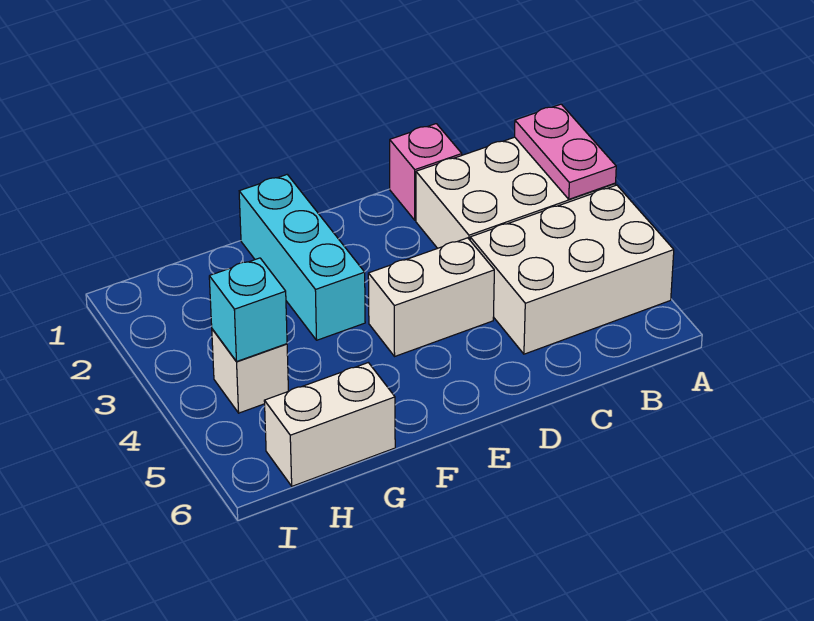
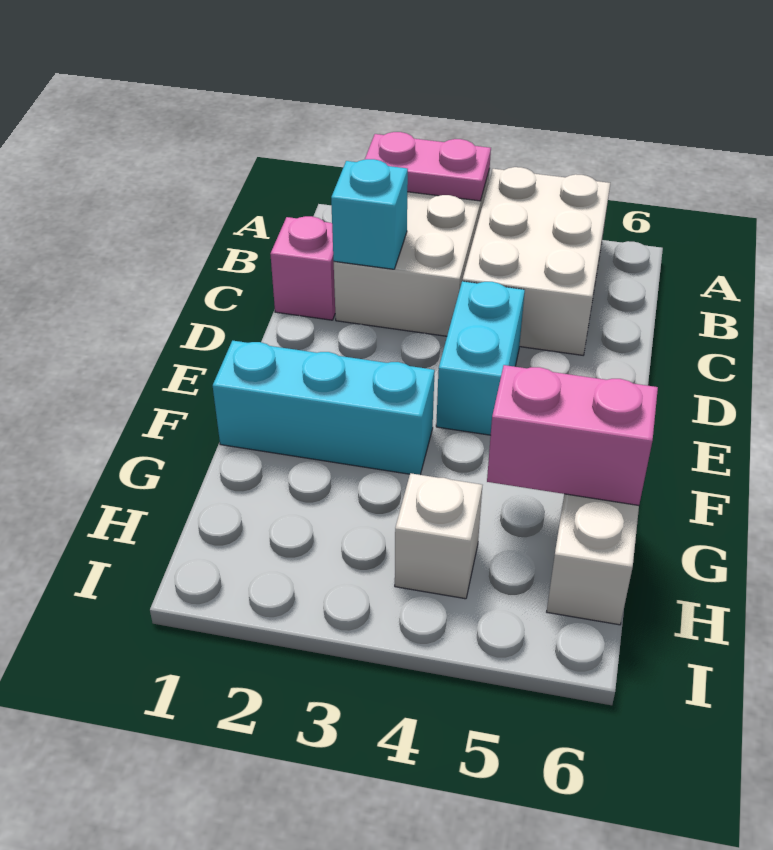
white brick D4:E4 level 1 -> cyan brick D4:E4 level 1
none -> pink brick G5:G6 level 2
cyan brick H4 level 2 -> cyan brick C2 level 2

